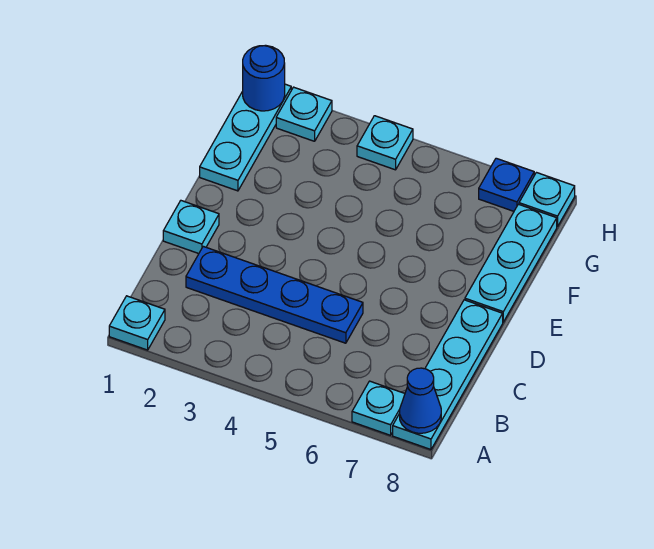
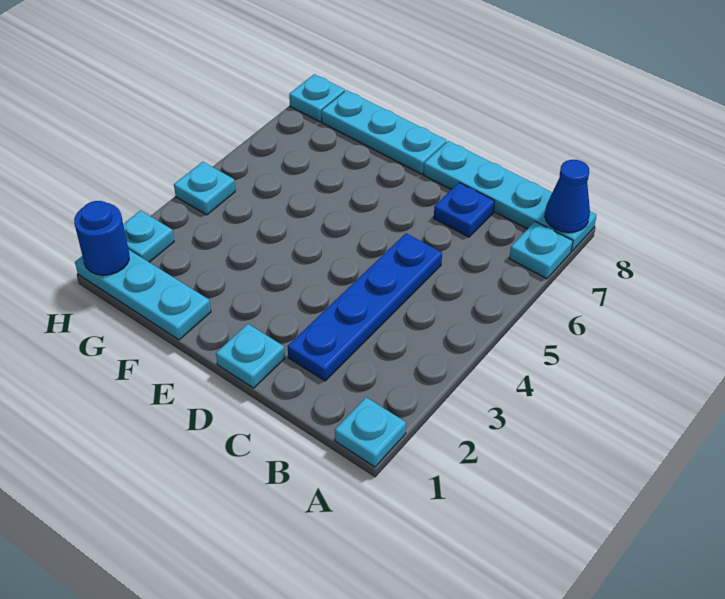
blue plate H7 level 1 -> blue plate C7 level 1

